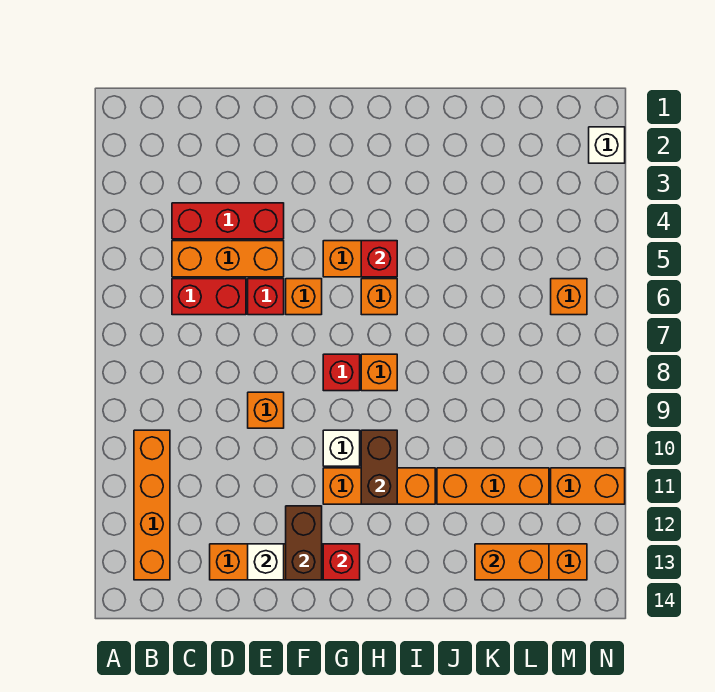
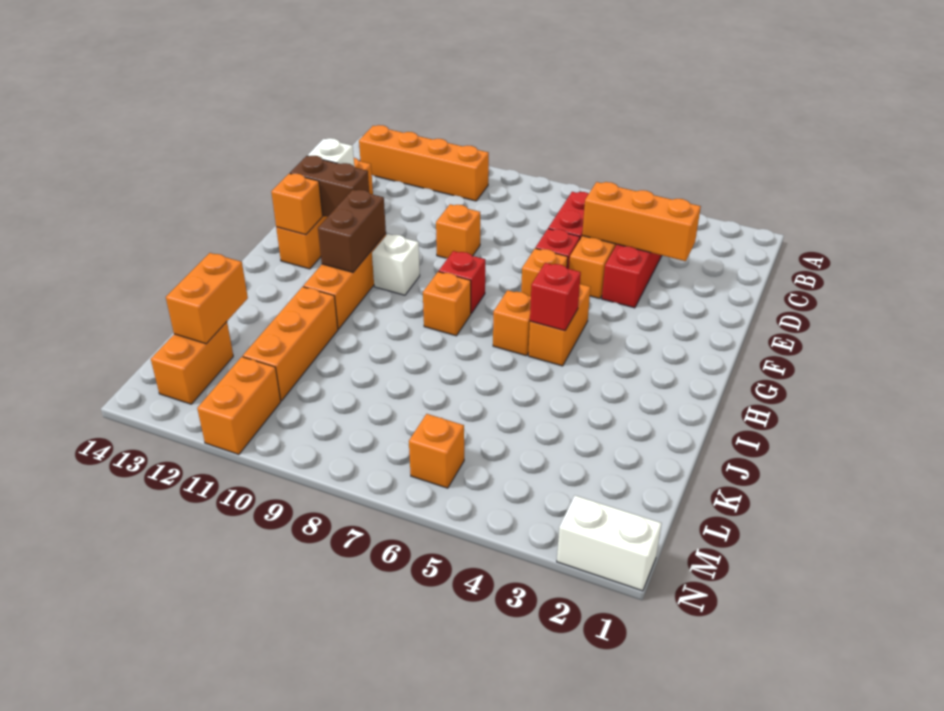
none -> orange brick D3:D5 level 2
red brick G13 level 2 -> orange brick G13 level 2
brown brick H10:H11 level 2 -> brown brick G11:H11 level 2
white brick N2 level 1 -> white brick N1:N2 level 1

